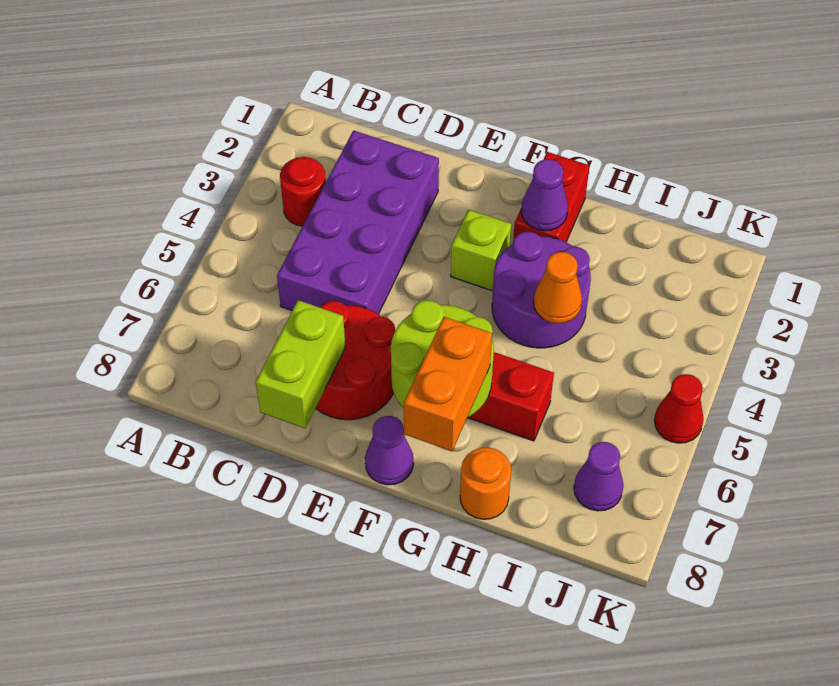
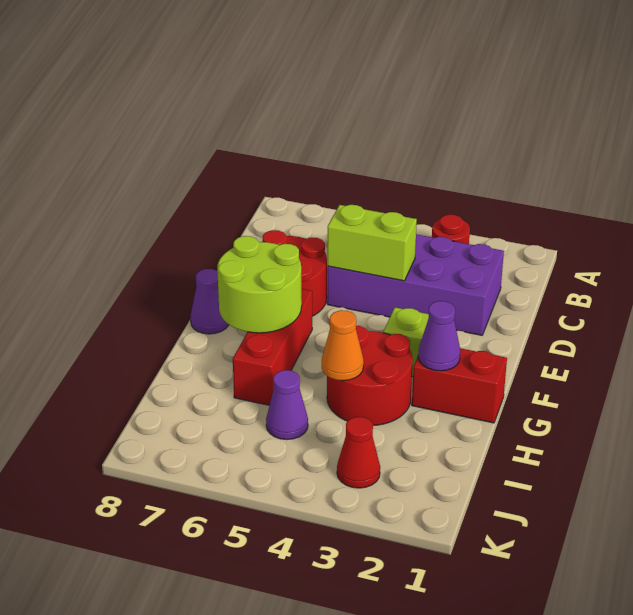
lime brick D7:D8 level 2 -> lime brick D4:D5 level 2
purple round brick G3:H4 level 1 -> red round brick G3:H4 level 1
orange brick G7:G8 level 3 -> none
orange round brick H8 level 1 -> none
purple cone J7 level 1 -> purple cone I5 level 1
red cone K5 level 1 -> red cone J3 level 1

